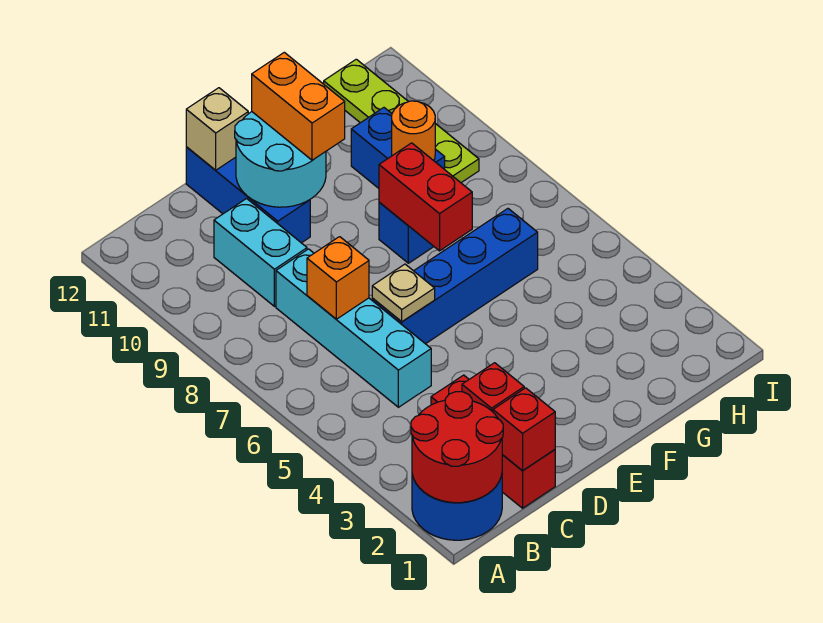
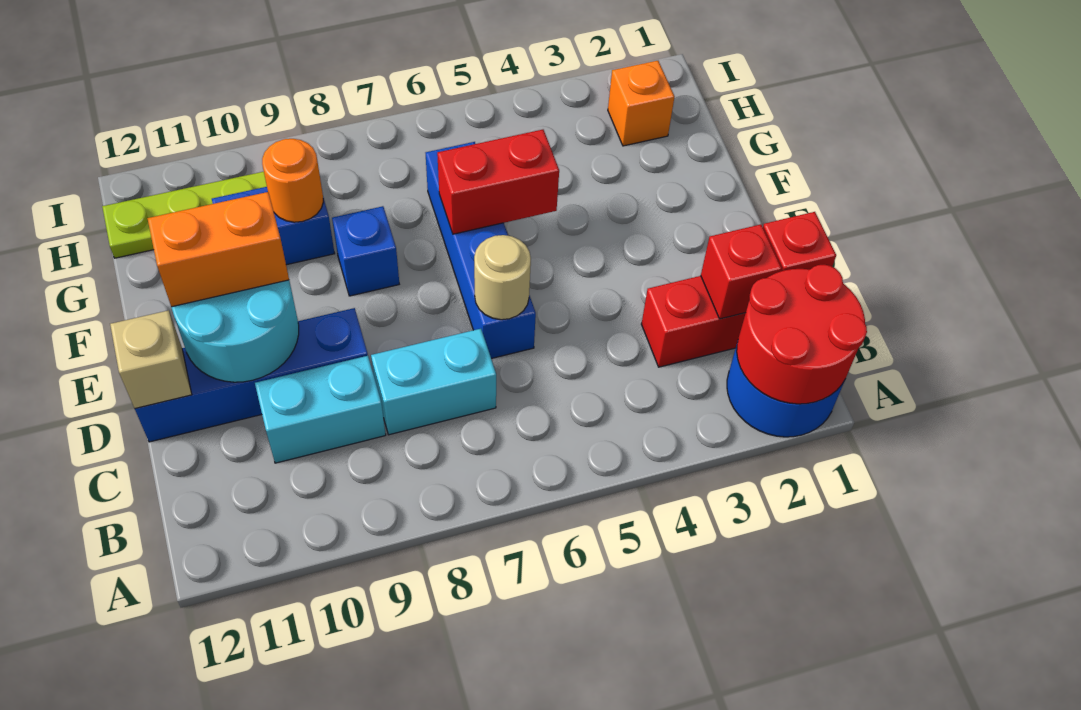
cyan brick C5:C8 level 1 -> cyan brick C7:C8 level 1
orange brick C7 level 2 -> orange brick H2 level 1
tan plate D6 level 2 -> tan round brick D6 level 2
blue brick D10:D12 level 1 -> blue brick D9:D12 level 1
red brick F7:F8 level 2 -> red brick F5:F6 level 2

